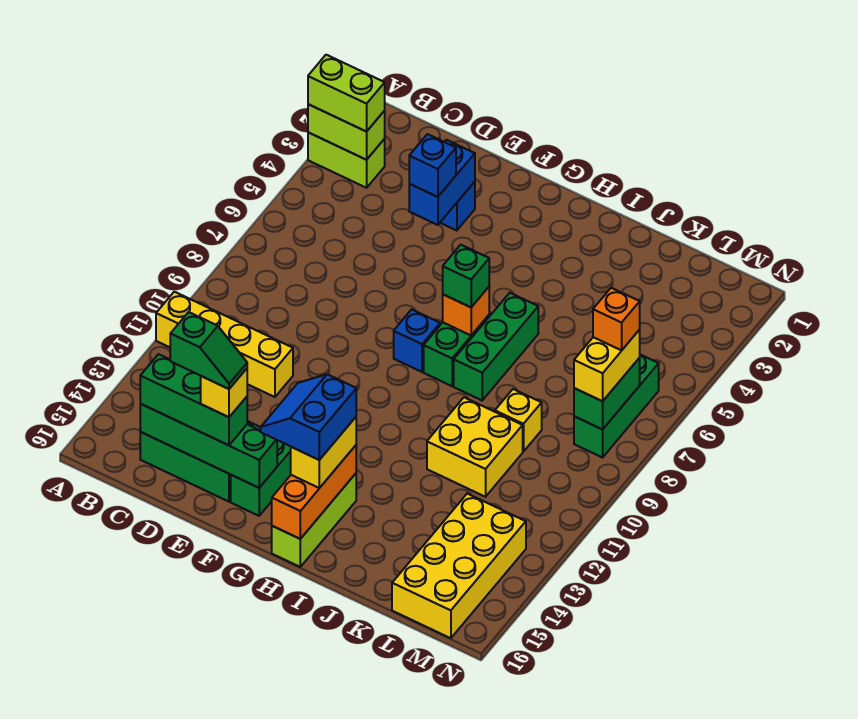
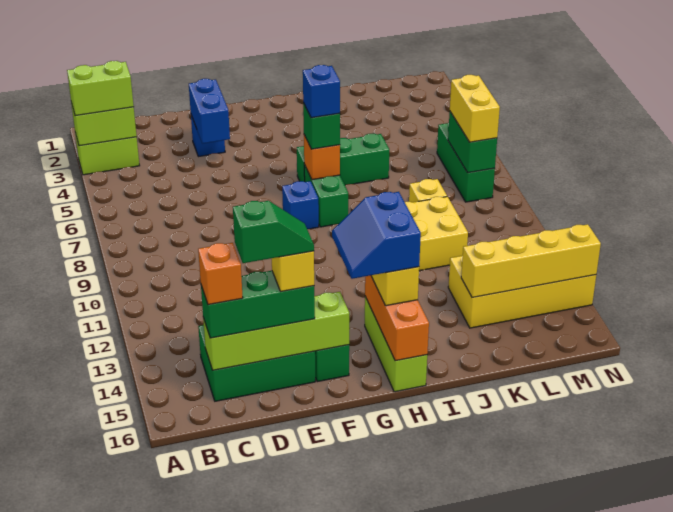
yellow brick A11:D11 level 1 -> yellow brick K14:N14 level 2
green brick C15:F15 level 2 -> lime brick C15:F15 level 2
blue brick E4 level 3 -> blue brick H7 level 4
green brick I6:I8 level 1 -> green brick H6:J6 level 1
yellow brick L13:M16 level 1 -> yellow brick K13:N14 level 1
orange brick M7 level 4 -> orange brick C15 level 4

